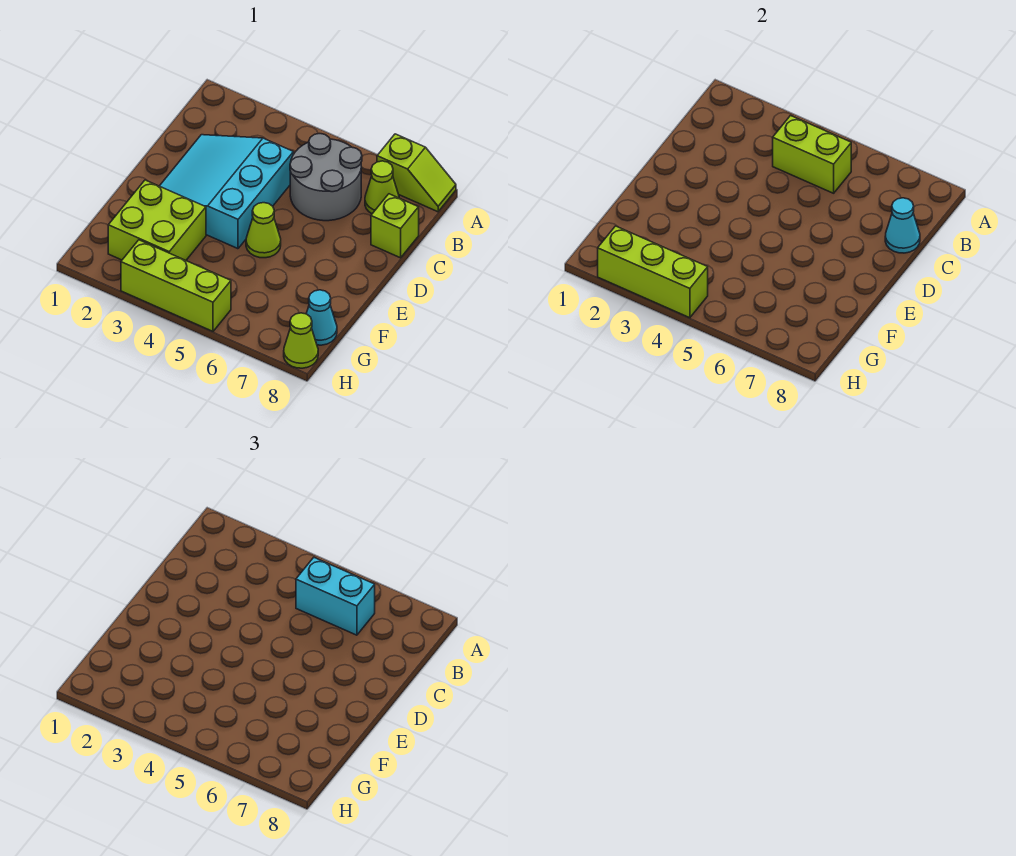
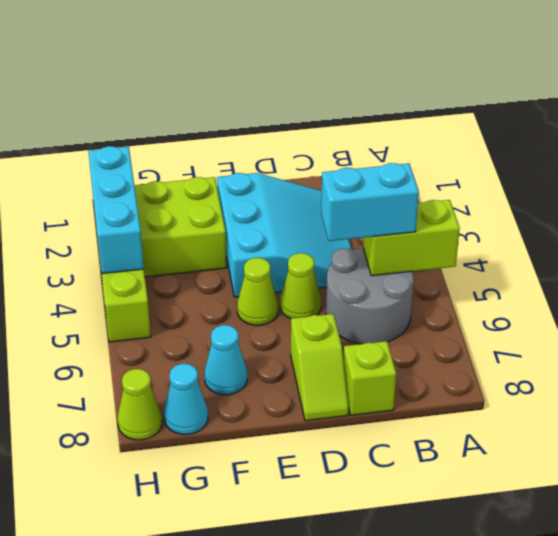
lime slope A7:A8 level 1 top 7 -> lime slope D7:D8 level 1 top 7
lime brick B4:B5 level 2 -> lime brick A5:B5 level 2
cyan brick B5:B6 level 3 -> cyan brick B5:C5 level 3
lime cone B7 level 1 -> lime cone D5 level 1
cyan slope C2:E4 level 1 top 4 -> cyan slope C2:E4 level 1 top E
cyan cone C8 level 2 -> cyan cone F7 level 1
lime brick H2:H4 level 2 -> cyan brick H2:H4 level 2

